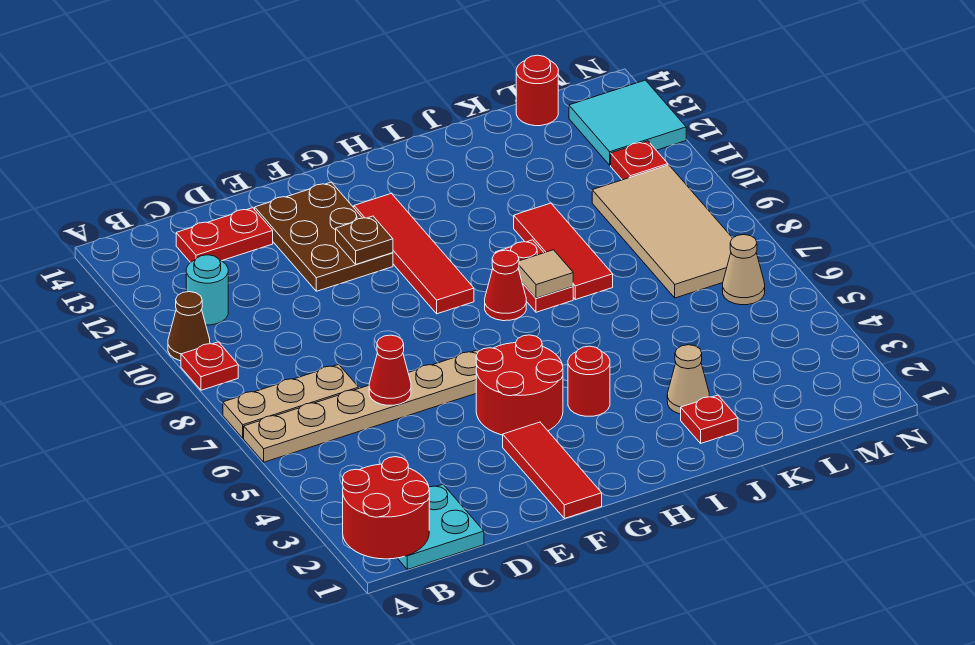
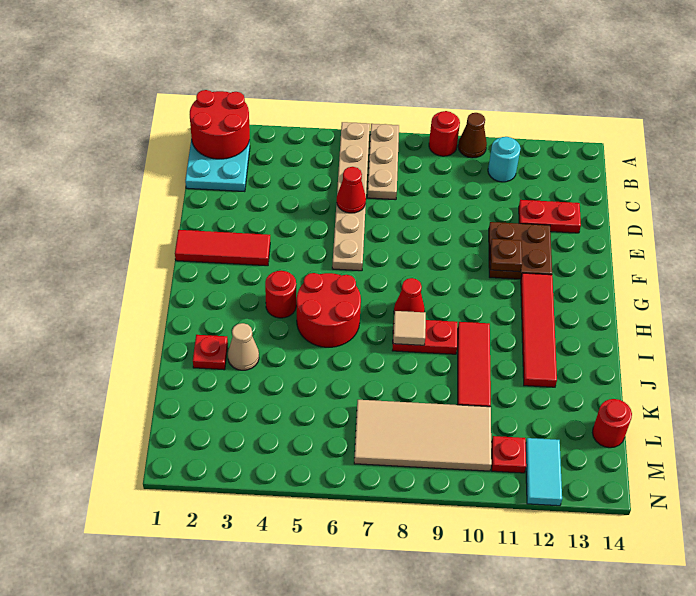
red plate A9 level 1 -> red round brick A9 level 1
red plate C13:D13 level 1 -> red plate D12:D13 level 1
brown plate E11:F13 level 1 -> brown plate E11:F12 level 1
red round brick F4:G5 level 1 -> red round brick H5:I6 level 1
red tile G9:G12 level 1 -> red tile G12:J12 level 1
red tile J8:J10 level 1 -> red tile I10:K10 level 1
tan cone M6 level 1 -> none
cyan tile M12:N13 level 1 -> cyan tile M12:N12 level 1

